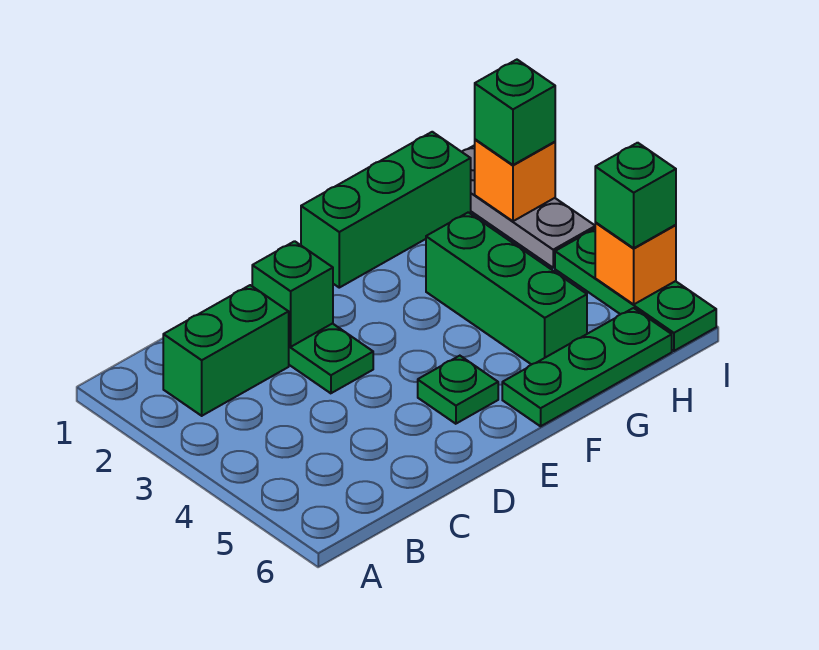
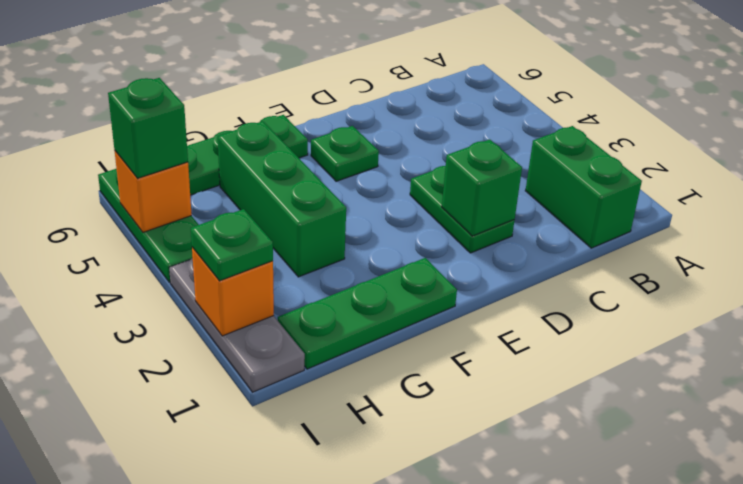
green brick B2:C2 level 1 -> green brick B1:B2 level 1
green brick F1:H1 level 1 -> green plate F1:H1 level 1
green brick I2 level 3 -> green plate I2 level 3

